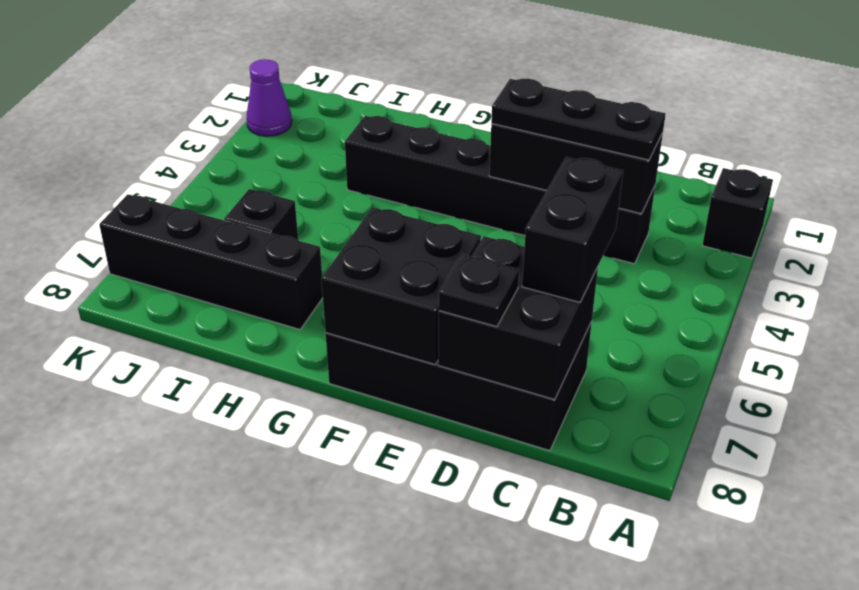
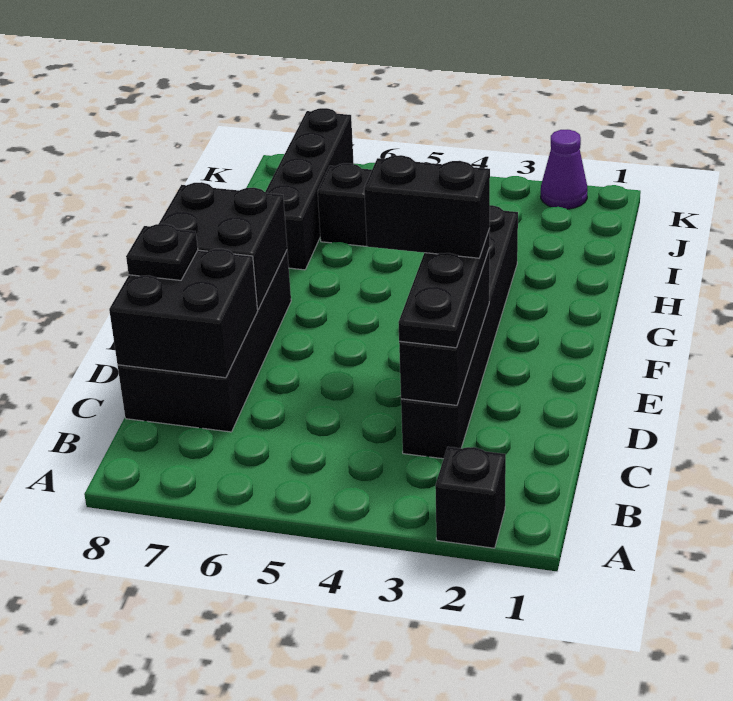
black brick C6:C7 level 3 -> black brick E3:E4 level 4

